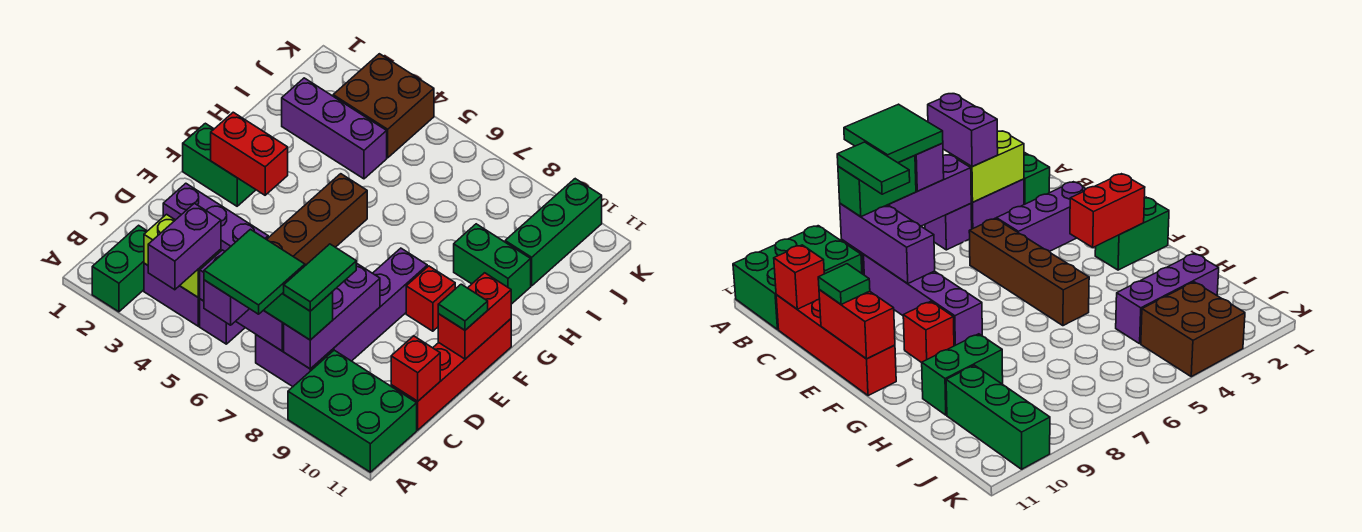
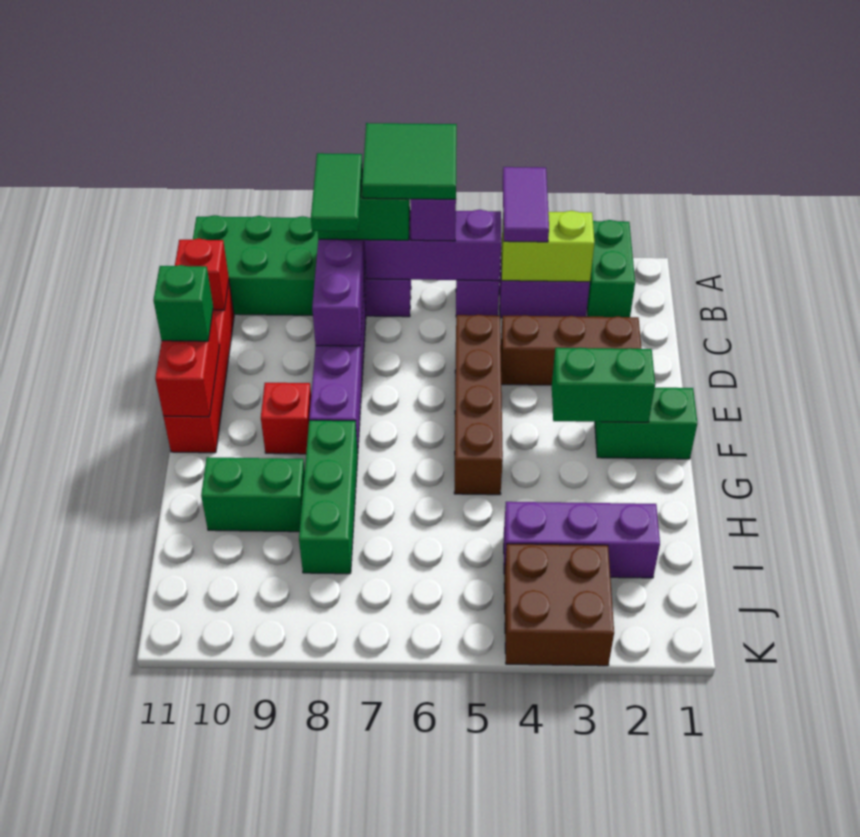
purple brick A4:B4 level 3 -> purple tile A4:B4 level 3
purple brick D2:D4 level 1 -> brown brick D2:D4 level 1
green tile E11 level 3 -> green brick E11 level 3
red brick F2:F3 level 2 -> green brick F2:F3 level 2
green brick I10:K10 level 1 -> green brick G8:I8 level 1

